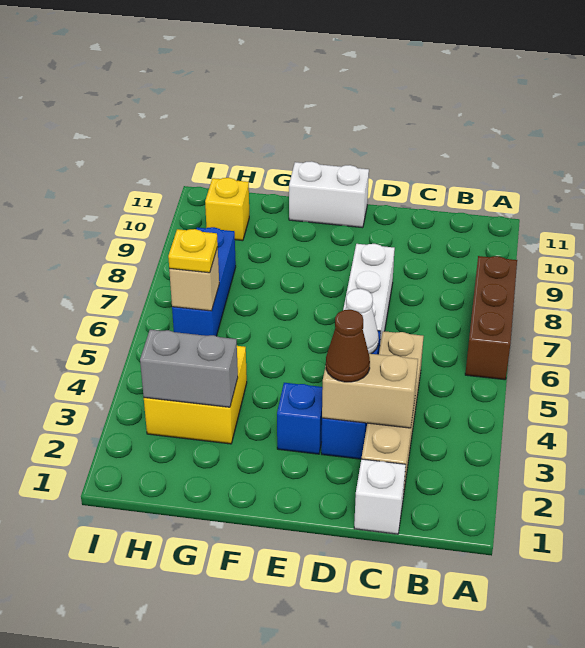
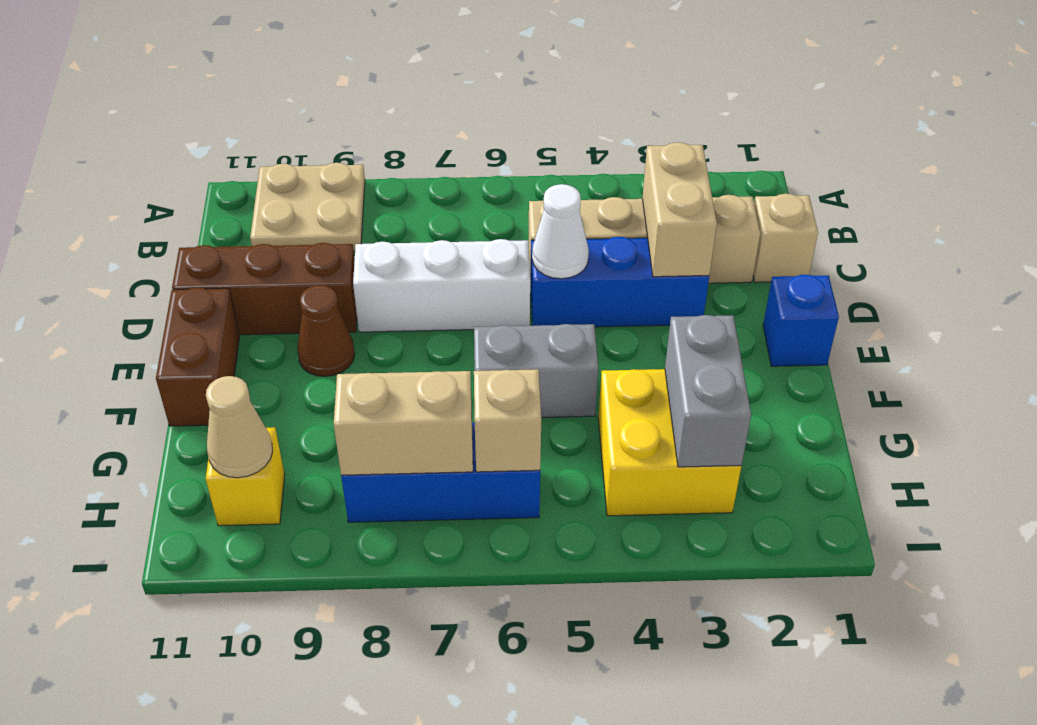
brown brick A6:A8 level 1 -> brown brick D9:D11 level 1
none -> tan plate A9:B10 level 1
white brick C1 level 1 -> tan brick C1 level 1
brown cone D3 level 3 -> brown cone E9 level 1
blue brick E3 level 1 -> blue brick E1 level 1
white brick E11:F11 level 1 -> brown brick E11:F11 level 1
none -> grey brick F5:F6 level 1
yellow plate H6 level 3 -> none
none -> tan brick H7:H8 level 2
none -> tan cone H10 level 2

